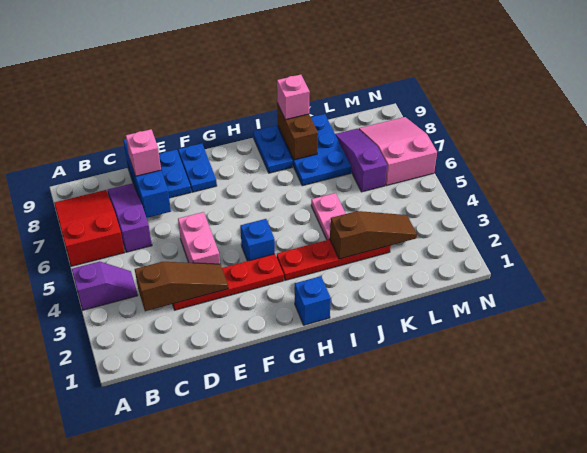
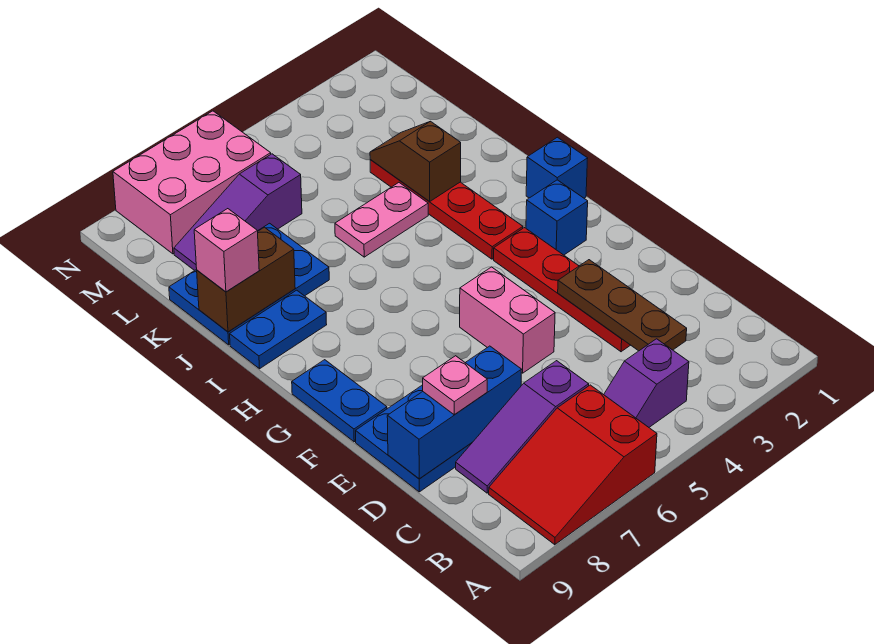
purple slope A4:B4 level 1 top A -> purple slope B4:B5 level 1 top 4
brown slope C3:E3 level 2 top C -> brown plate C3:E3 level 2
pink brick D8 level 3 -> pink plate D8 level 3
pink brick E4:E5 level 1 -> pink brick E5:F5 level 1
blue plate F8:F9 level 1 -> blue plate F9:G9 level 1
blue brick G4 level 1 -> blue brick G2 level 1
brown slope J3:L3 level 2 top J -> brown slope J3:K3 level 2 top J
pink slope M6:N8 level 1 top 6 -> pink brick M6:N8 level 1

